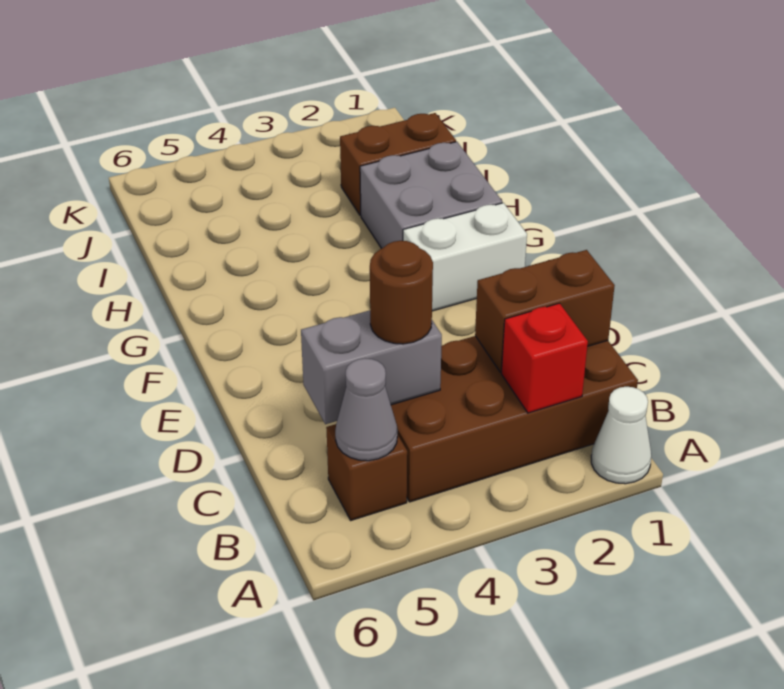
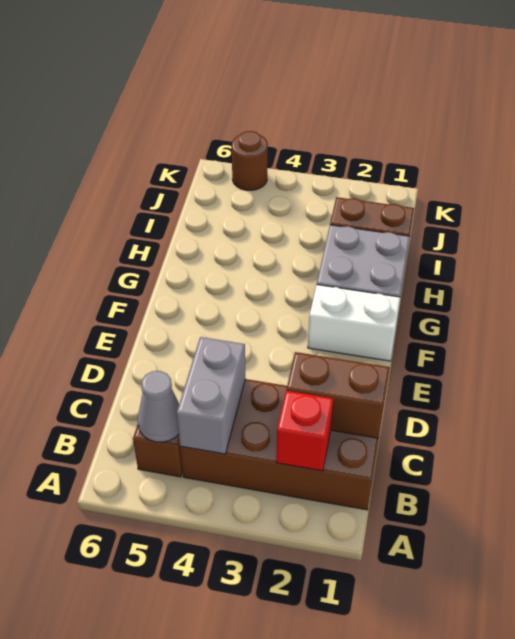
white cone A1 level 1 -> none
grey brick C4:C5 level 2 -> grey brick B4:C4 level 2
brown round brick C4 level 3 -> brown round brick K5 level 1

